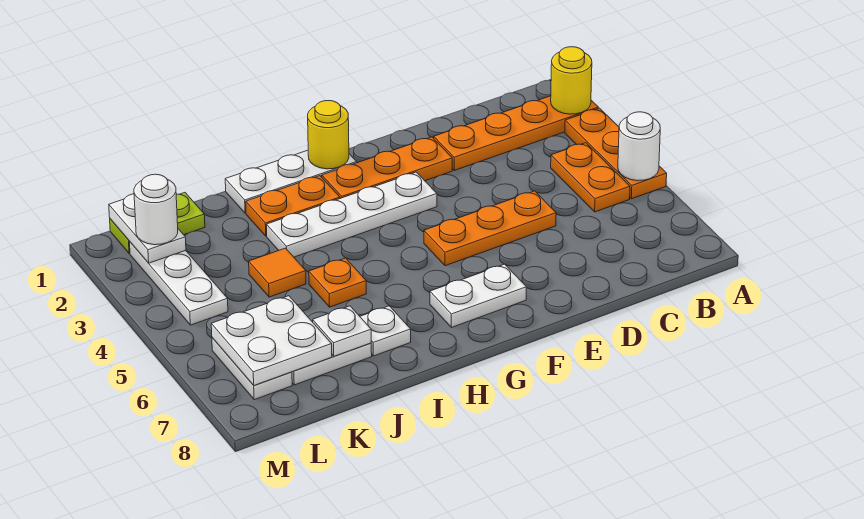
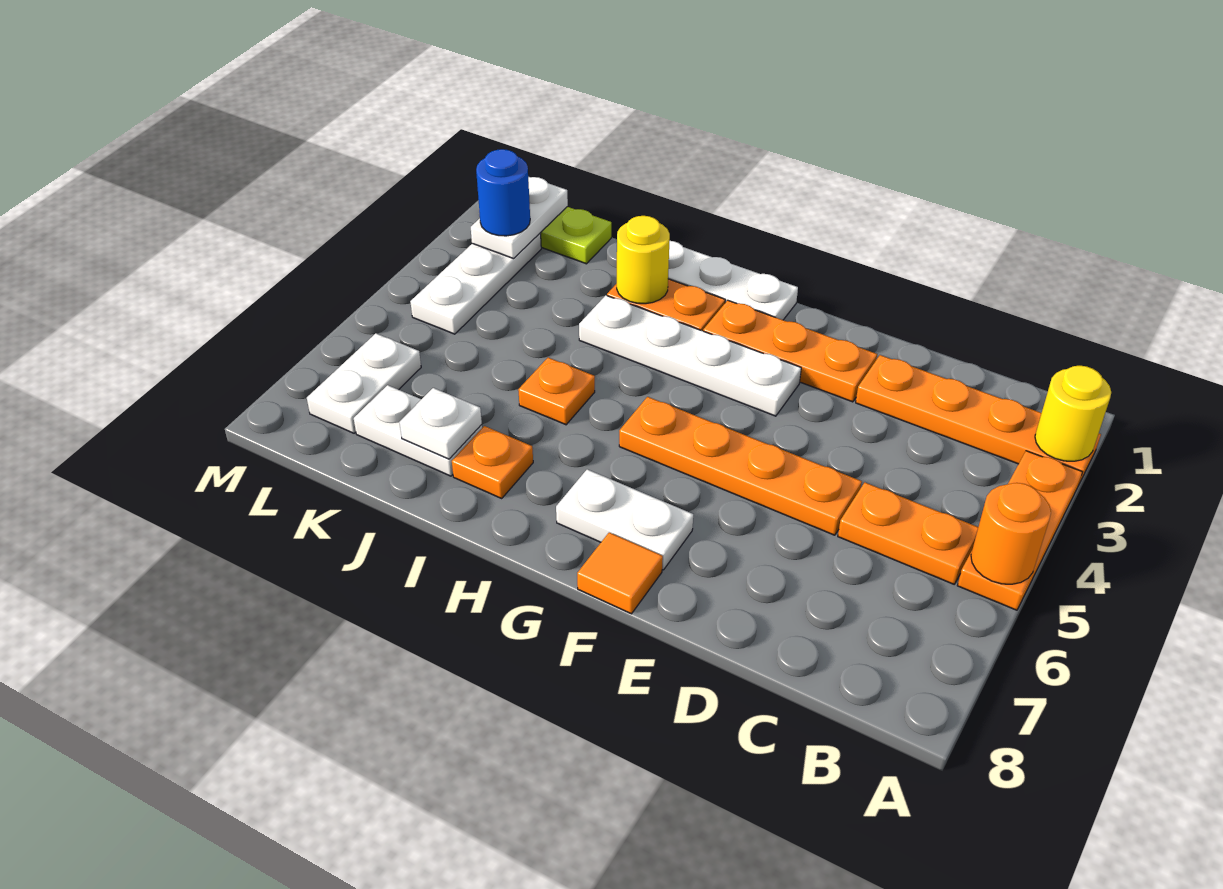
white round brick A5 level 2 -> orange round brick A5 level 2
orange plate B4:B5 level 1 -> orange plate B5:C5 level 1
orange plate D5:F5 level 1 -> orange plate D5:G5 level 1
yellow round brick G1 level 2 -> yellow round brick I2 level 2
white plate I7 level 1 -> orange plate I7 level 1
orange tile J4 level 1 -> orange tile F8 level 1
white plate K6:L7 level 2 -> none
white round brick L2 level 3 -> blue round brick L2 level 3

